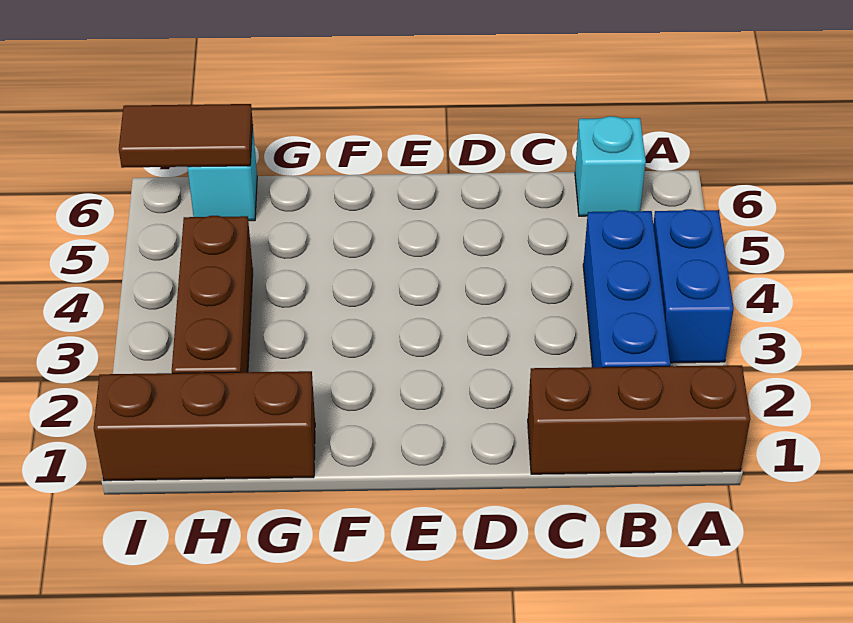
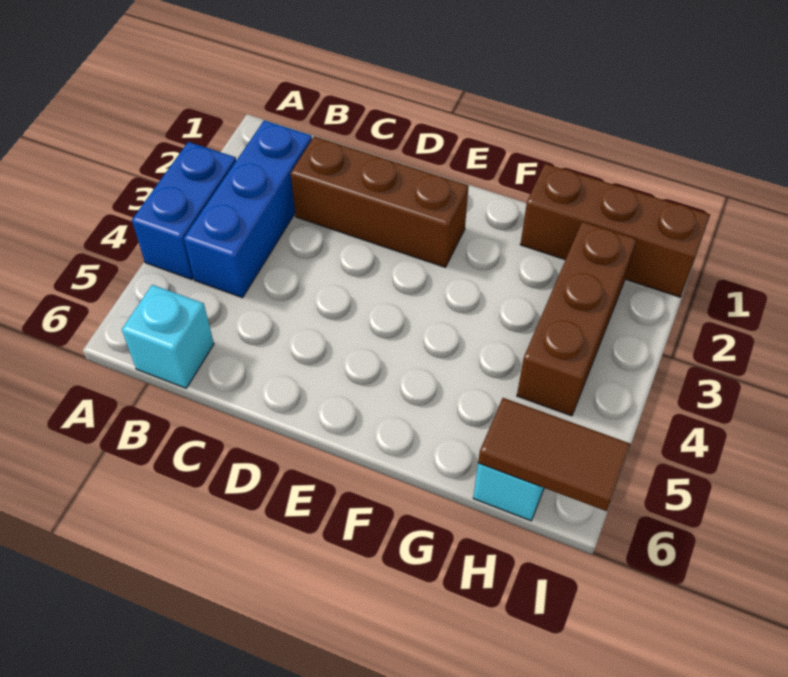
brown brick A1:C1 level 1 -> brown brick C2:E2 level 1

